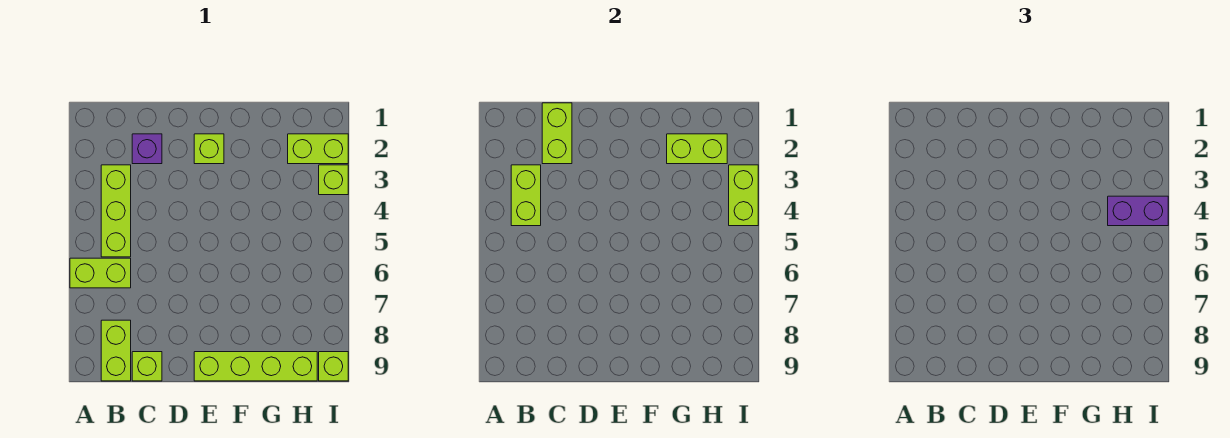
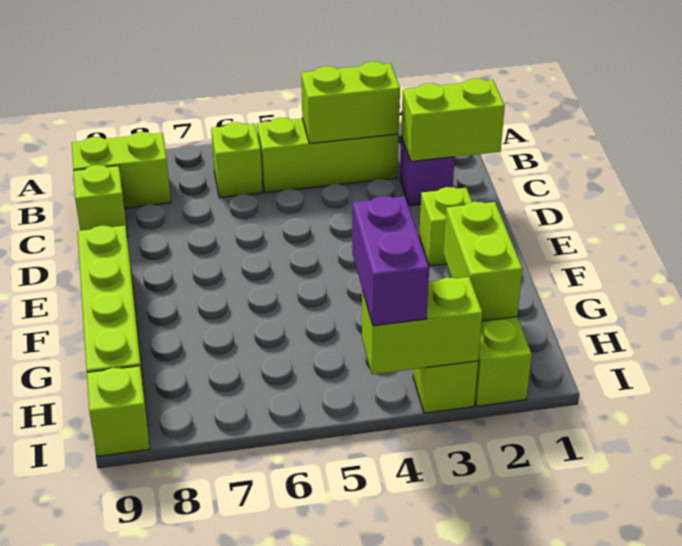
lime brick A6:B6 level 1 -> lime brick B6 level 1

